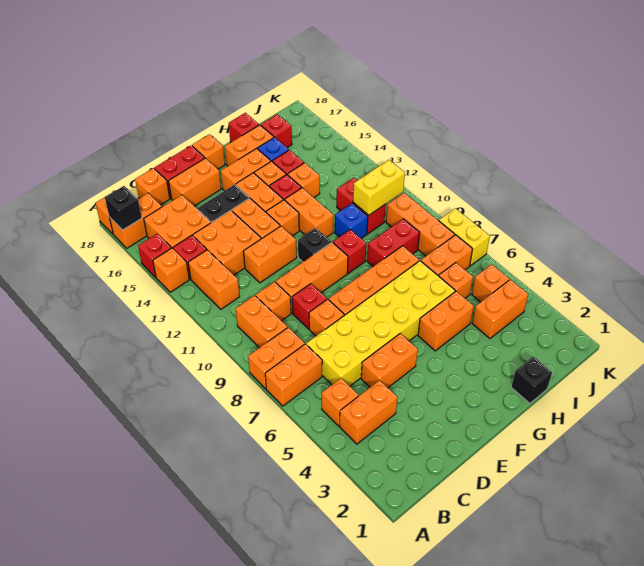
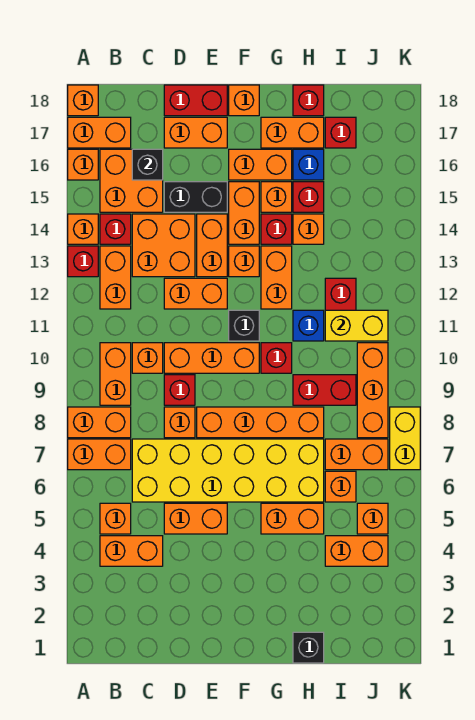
red brick A15 level 1 -> red brick A13 level 1
black brick A17 level 2 -> black brick C16 level 2
orange brick C18 level 1 -> orange brick A16 level 1

